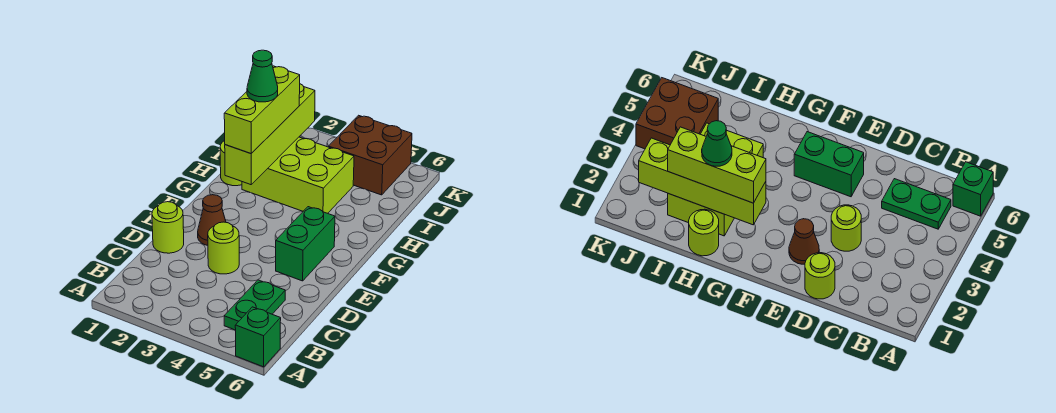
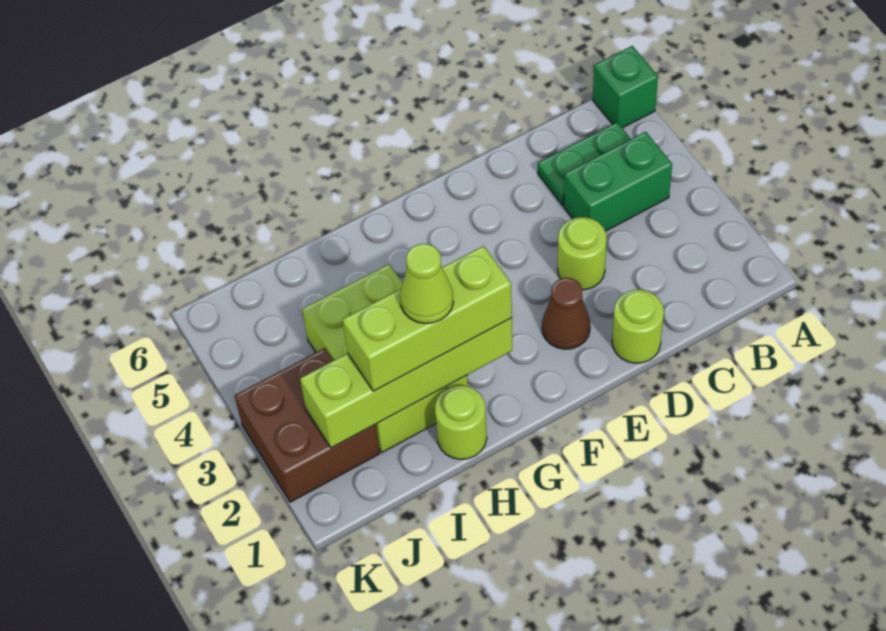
green brick E5:F5 level 1 -> green brick B4:C4 level 1
green cone H2 level 4 -> lime cone H2 level 4
brown brick J4:K5 level 1 -> brown brick J2:K3 level 1

